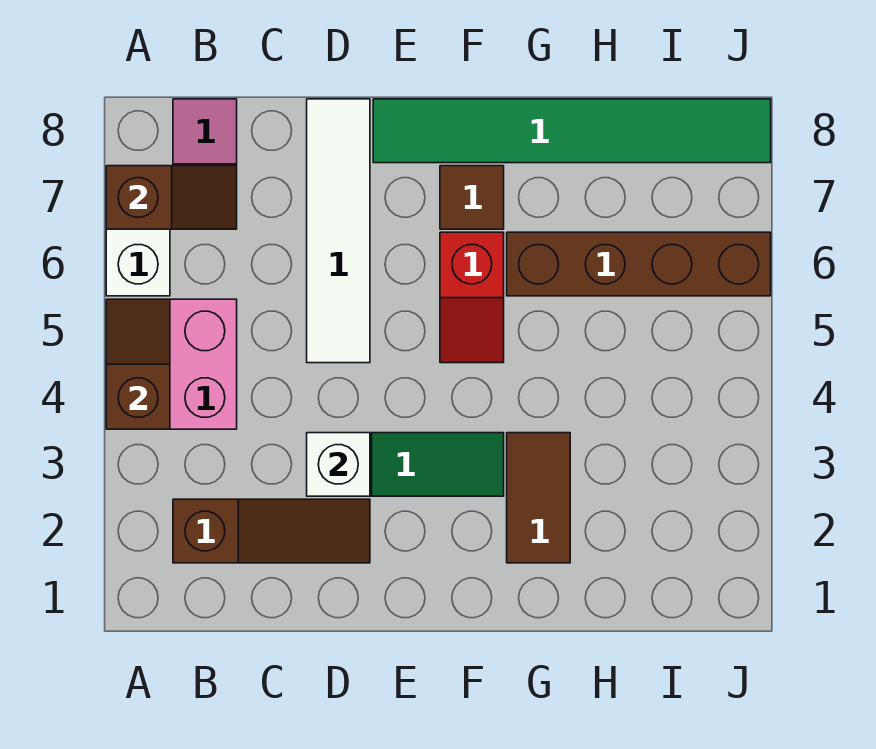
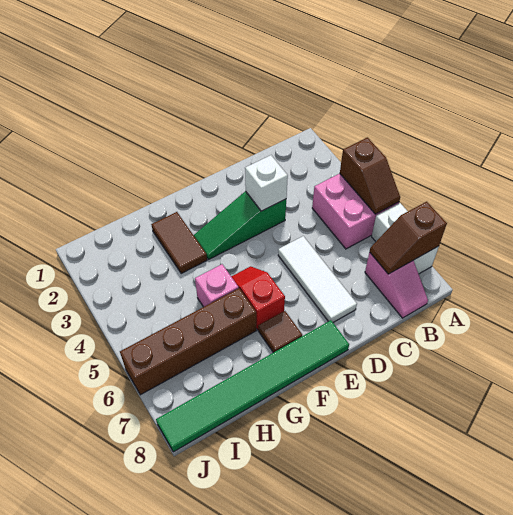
brown slope B2:D2 level 1 top B -> none
white tile D5:D8 level 1 -> white tile D5:D7 level 1
none -> pink brick G5 level 1

